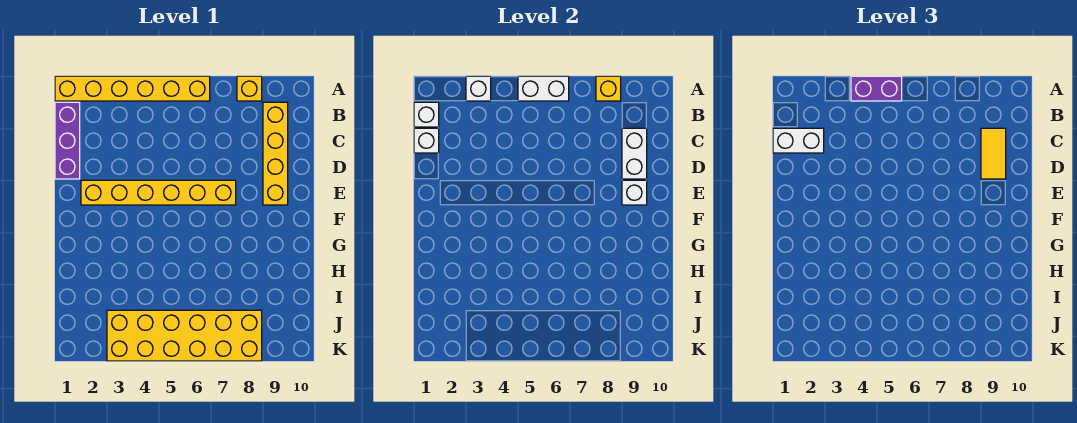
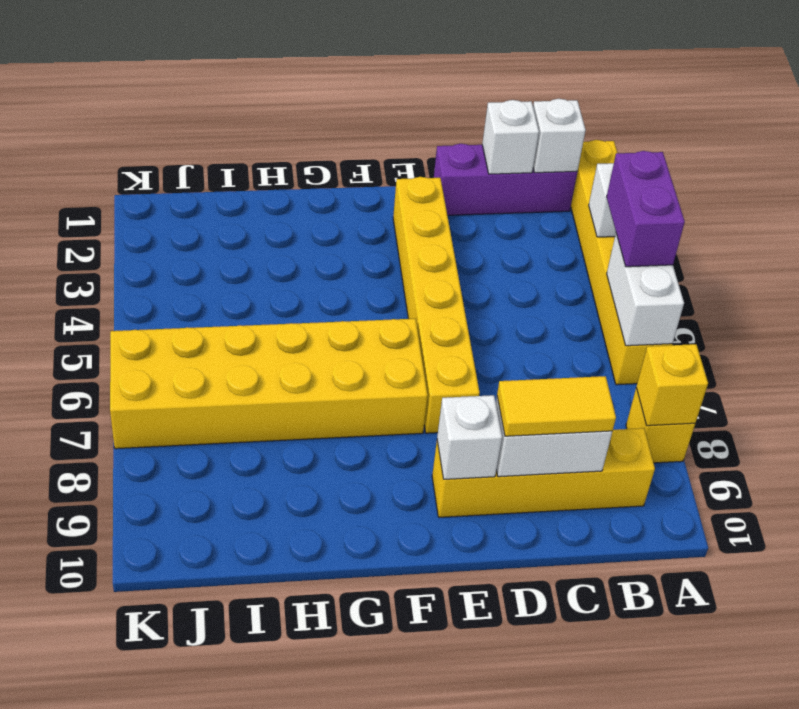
white brick C1:C2 level 3 -> none
yellow brick J3:K8 level 1 -> yellow brick F6:K7 level 1

